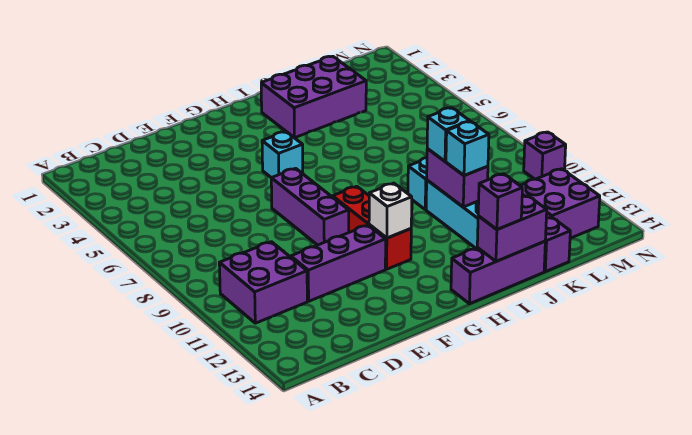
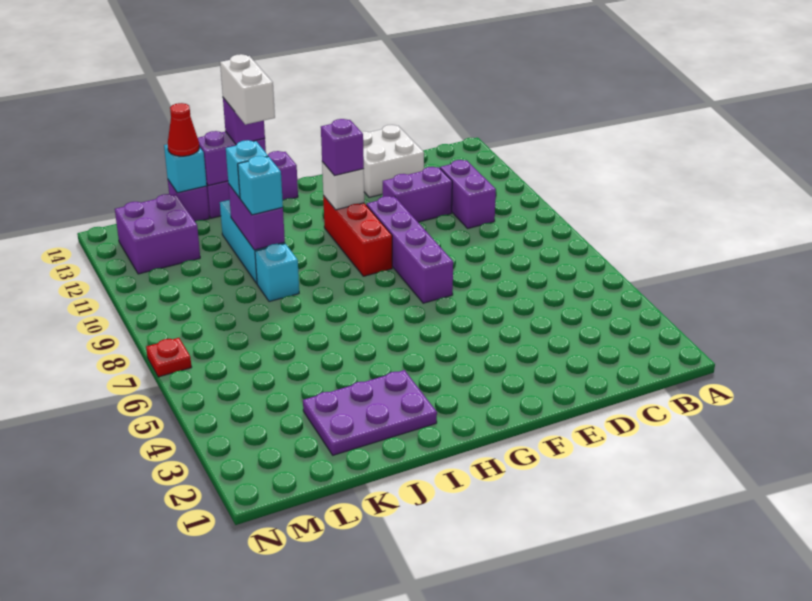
purple brick B10:C11 level 1 -> purple brick C10:C11 level 1
purple brick D11:F11 level 1 -> purple brick D11:E11 level 1
none -> white brick D13:E14 level 1
purple brick F7:F9 level 1 -> purple brick F7:F10 level 1
cyan brick G5 level 1 -> cyan brick K14 level 2
purple brick I2:K3 level 1 -> purple plate I2:K3 level 1
none -> white brick I13:I14 level 4
none -> red cone K14 level 3
none -> red plate N7 level 1
purple brick N10 level 1 -> purple brick G11 level 3

